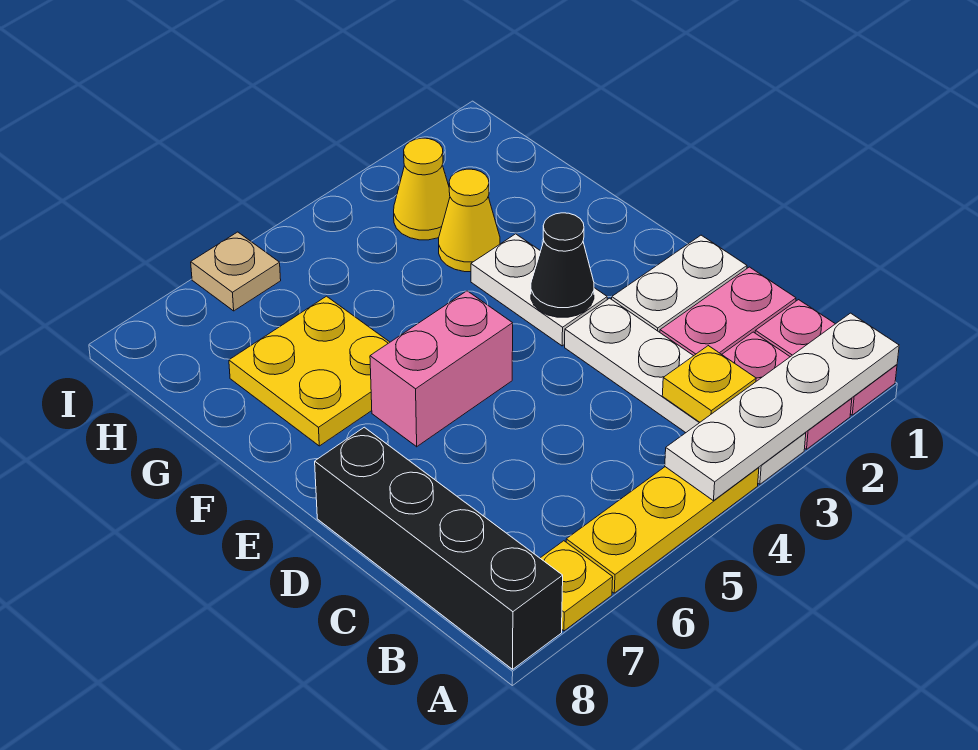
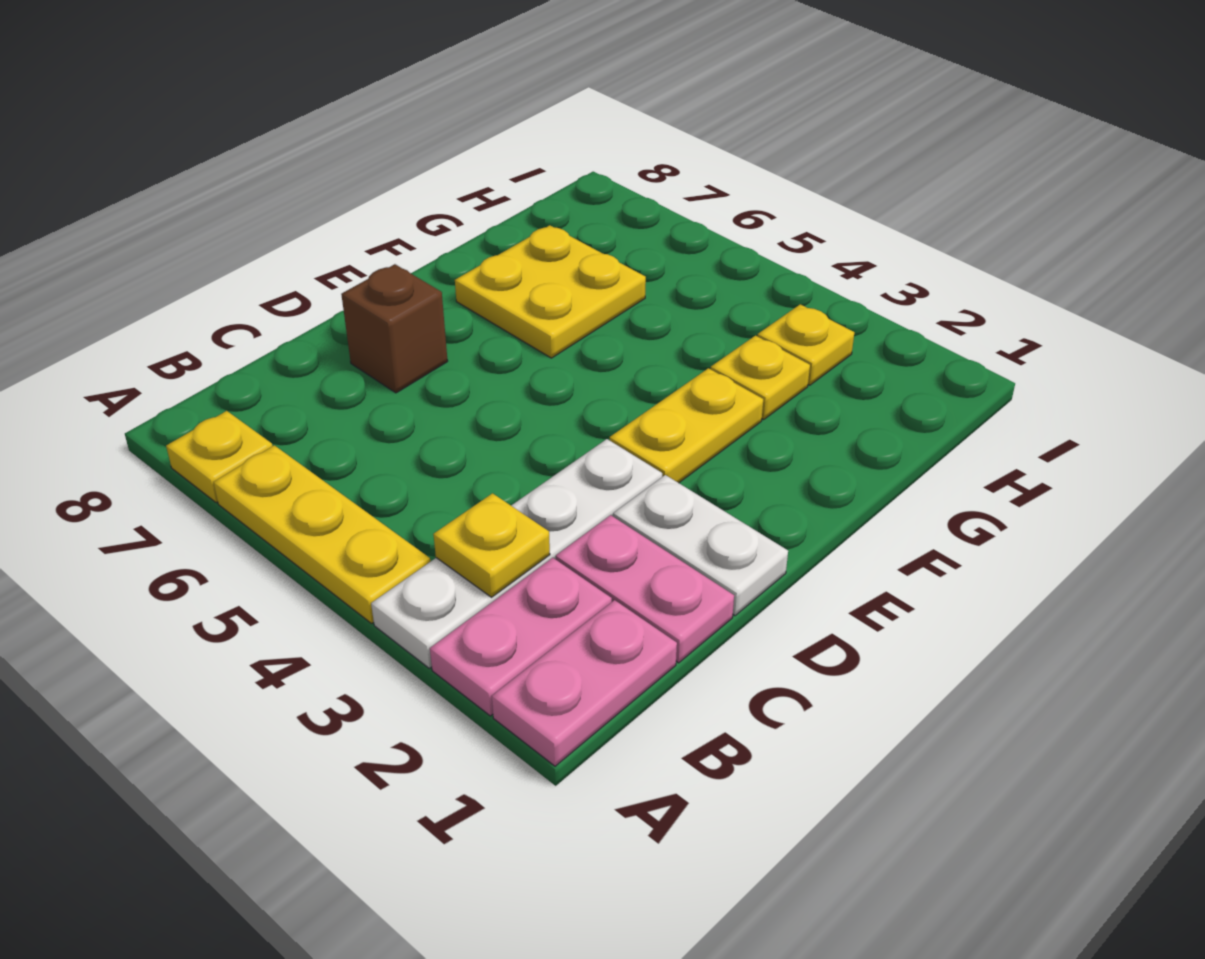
white plate A1:A4 level 2 -> none
black brick A8:D8 level 1 -> none
none -> brown brick D7 level 1
white plate E3:F3 level 1 -> yellow plate E3:F3 level 1
black cone E3 level 2 -> none
pink brick E5:E6 level 1 -> none
yellow cone G3 level 1 -> yellow plate G3 level 1
yellow cone H3 level 1 -> yellow plate H3 level 1
tan plate I6 level 1 -> none

